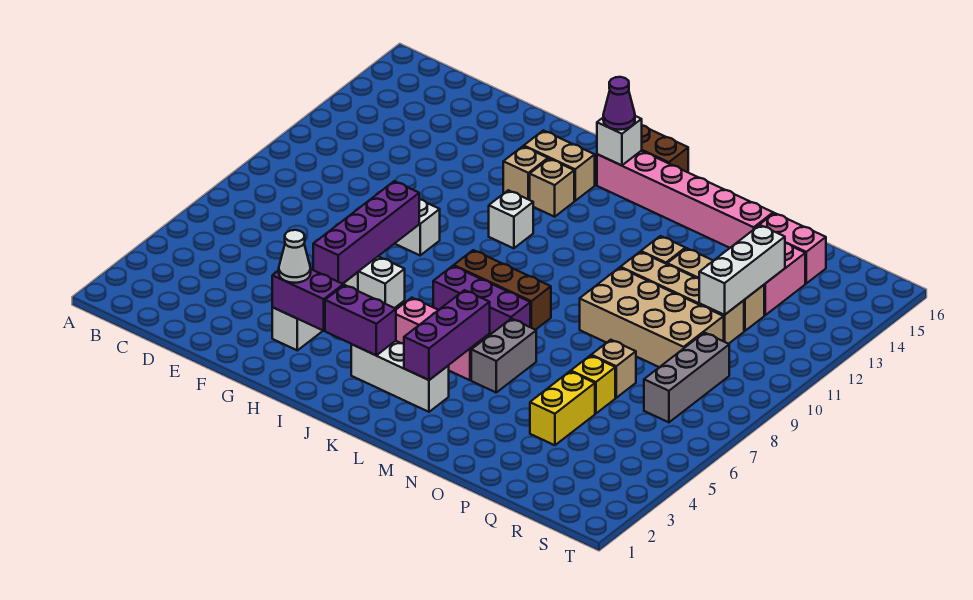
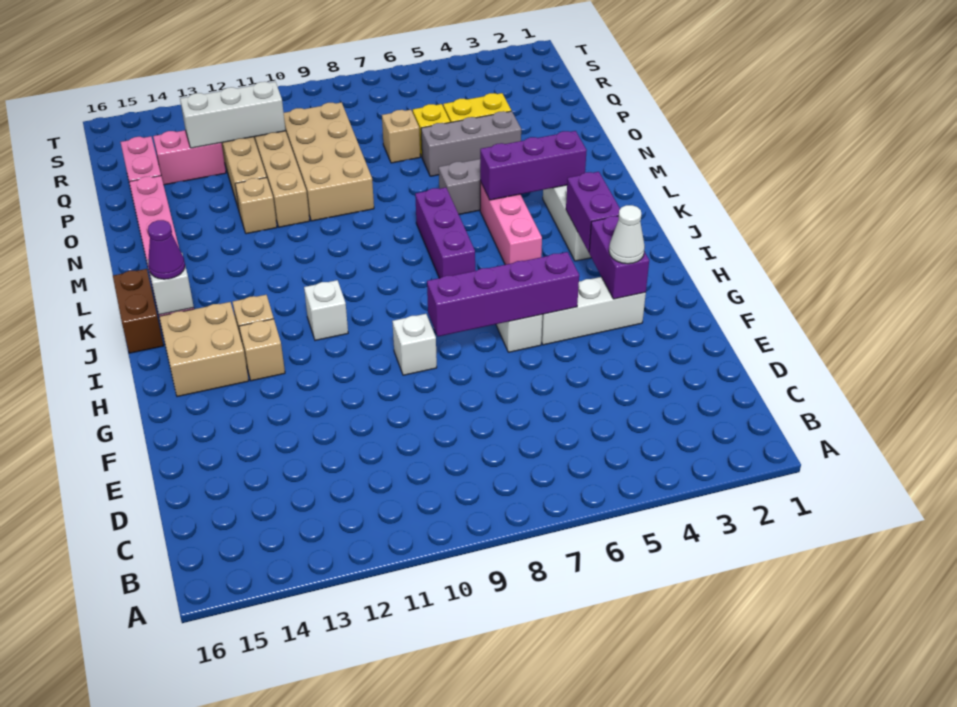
tan brick H14:I14 level 1 -> tan brick H14:I15 level 1
brown brick J8:L8 level 1 -> none
grey brick R7:R9 level 1 -> grey brick O4:O6 level 1

